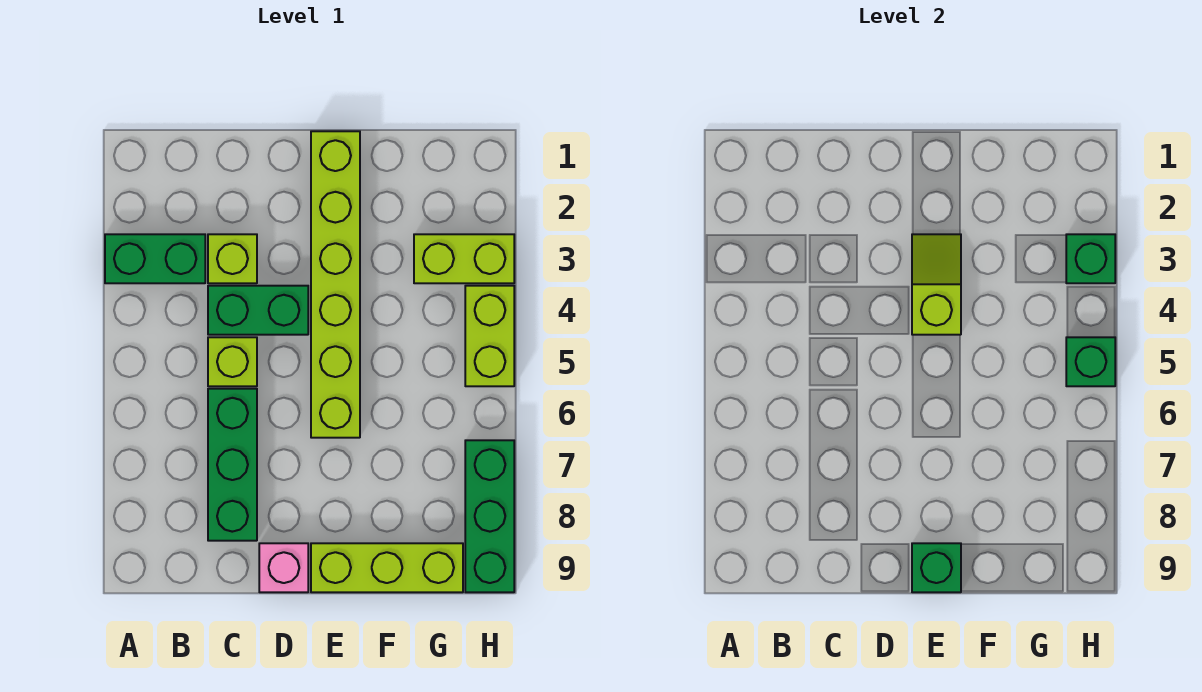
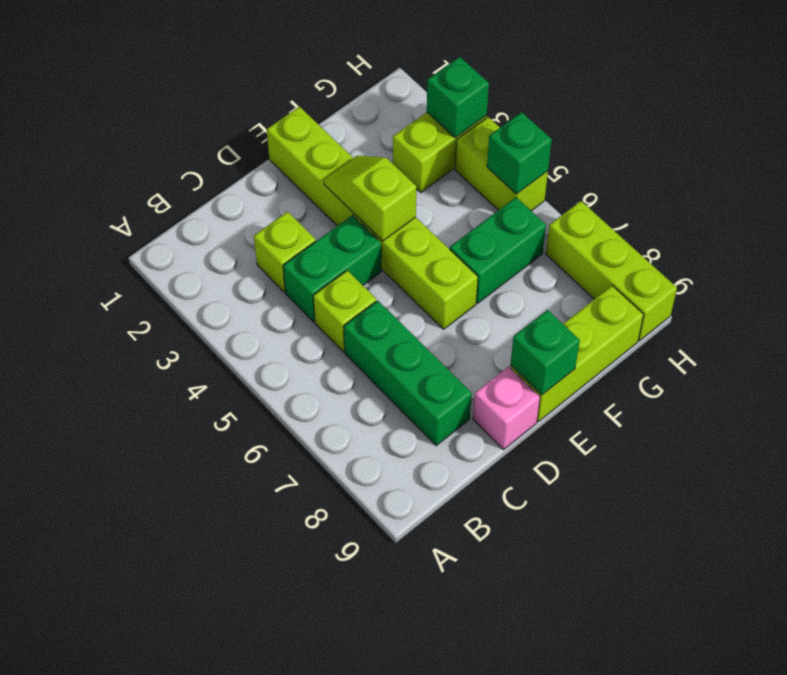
green brick A3:B3 level 1 -> green brick F6:G6 level 1
green brick H7:H9 level 1 -> lime brick H7:H9 level 1

